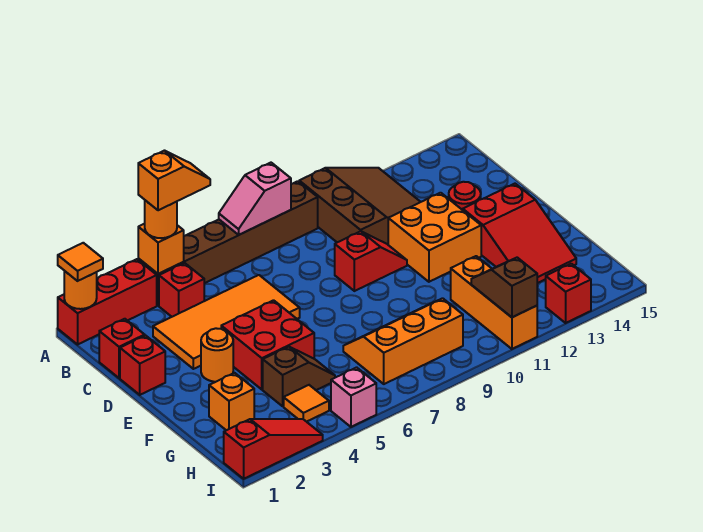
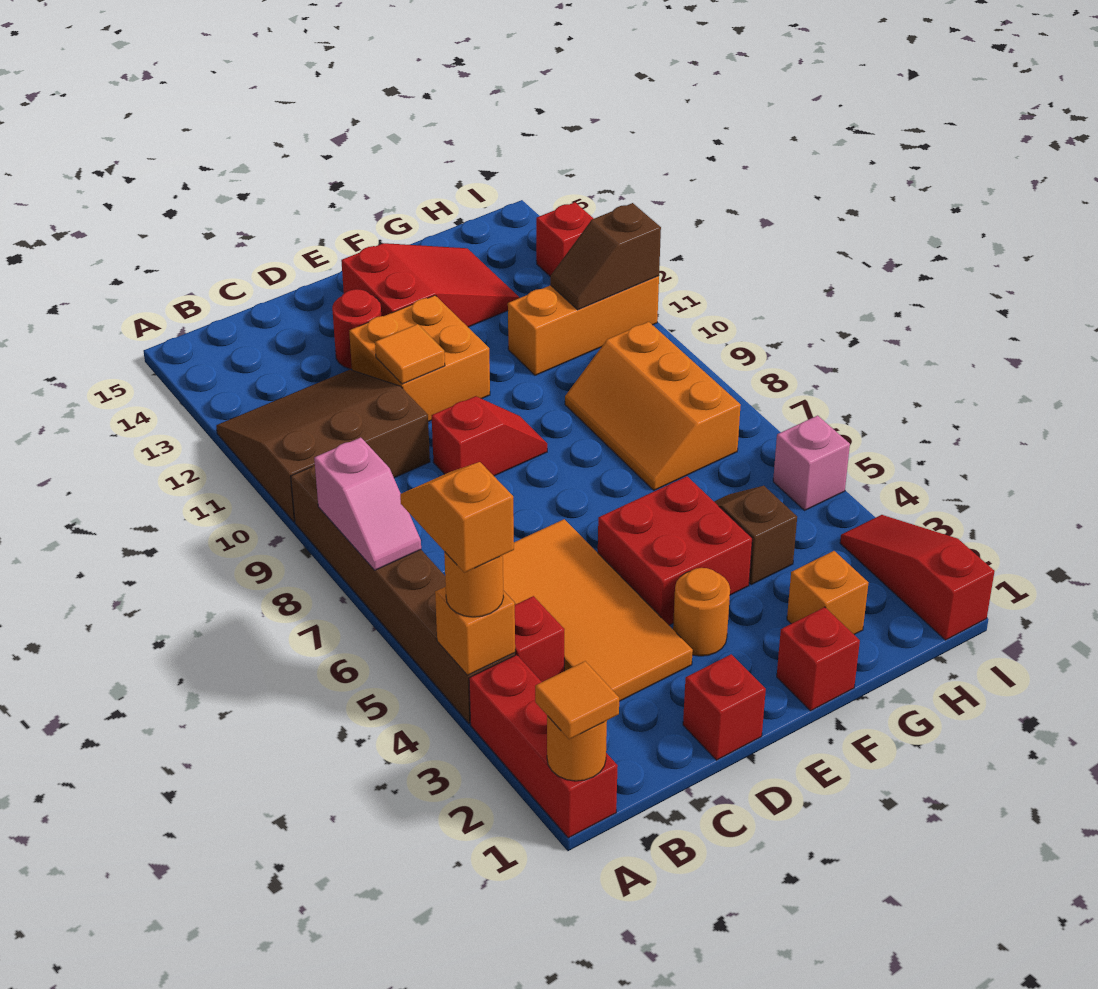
red brick C1 level 1 -> red brick F1 level 1
red slope D9:D10 level 1 top 9 -> red slope D9:E9 level 1 top D
orange tile H4 level 1 -> orange tile D11 level 2

